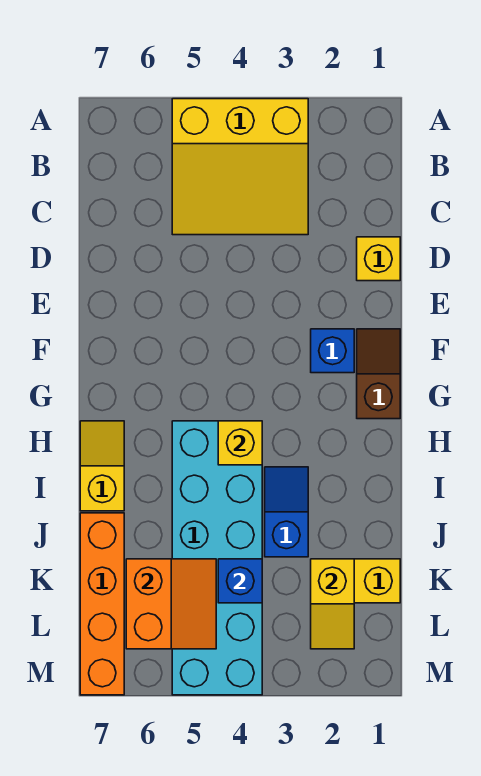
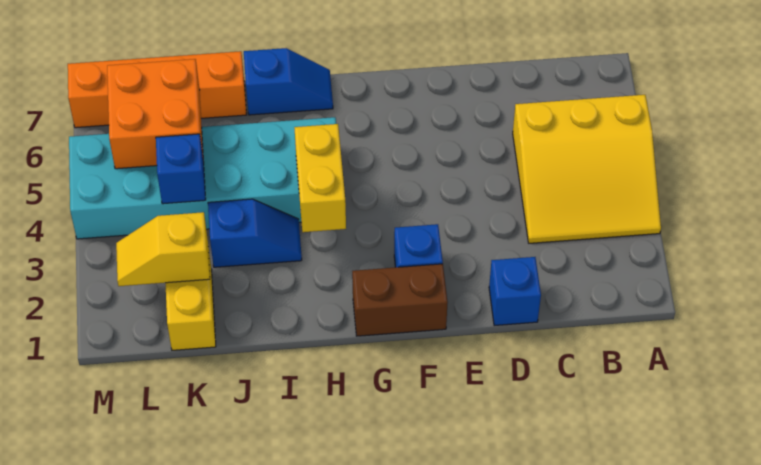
yellow slope A3:C5 level 1 top A -> yellow slope A3:C5 level 1 top 5
yellow brick D1 level 1 -> blue brick D1 level 1
brown slope F1:G1 level 1 top G -> brown brick F1:G1 level 1
yellow brick H4 level 2 -> yellow brick H3:H4 level 2
yellow slope H7:I7 level 1 top I -> blue slope H7:I7 level 1 top I
orange slope K5:L6 level 2 top 6 -> orange brick K5:L6 level 2

